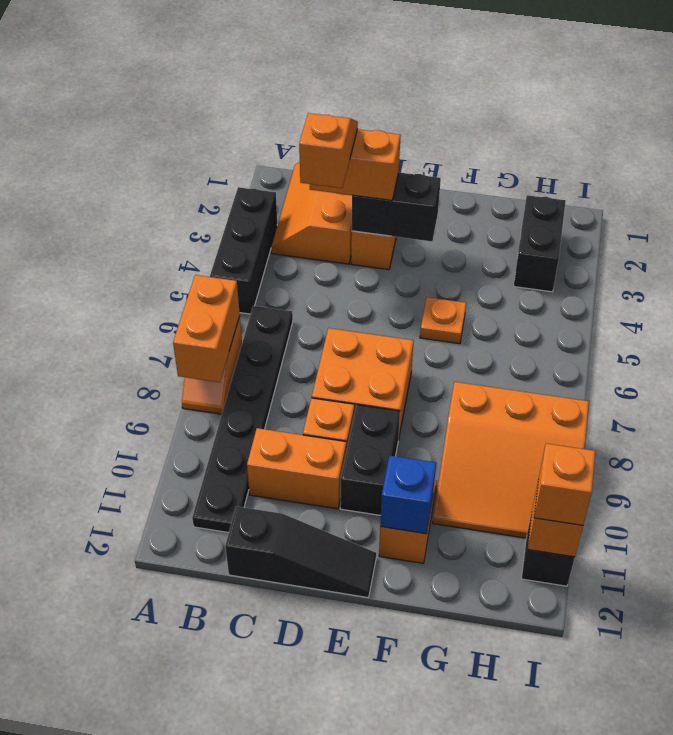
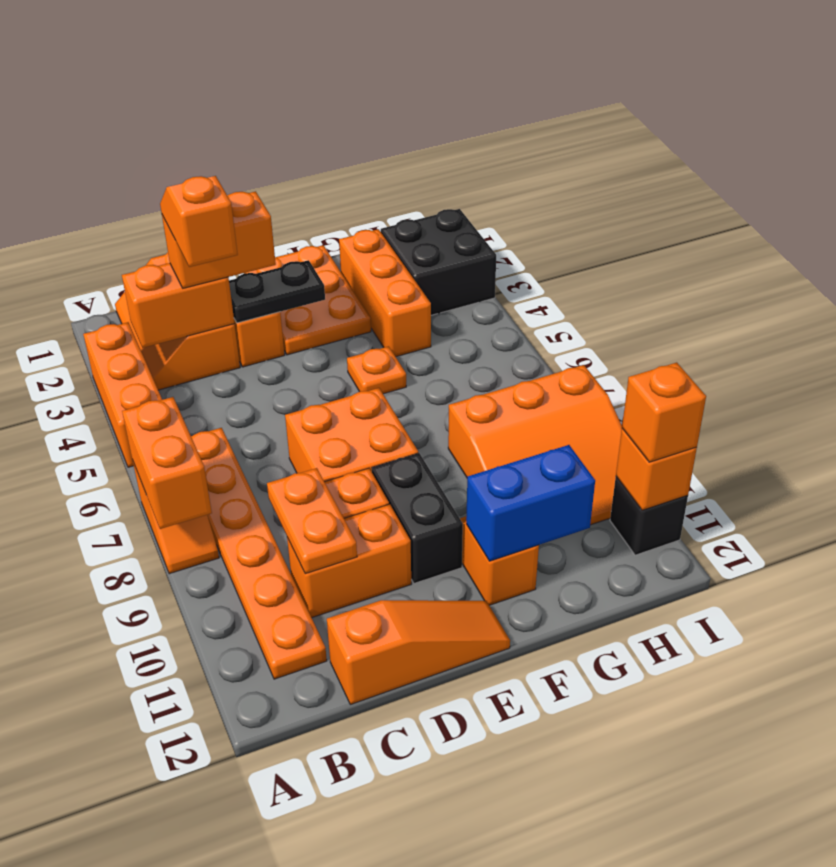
black brick A3:A5 level 1 -> orange brick A3:A5 level 1
none -> orange brick B3:C3 level 2
black plate B6:B11 level 1 -> orange plate B6:B11 level 1
none -> orange plate C9:C10 level 2
black slope C12:E12 level 1 top C -> orange slope C12:E12 level 1 top C
black brick D3:E3 level 2 -> black plate D3:E3 level 2
none -> orange plate E1:F3 level 1
blue brick F11 level 2 -> blue brick F11:G11 level 2
none -> orange brick G2:G4 level 1
black brick H2:H3 level 1 -> black brick H2:I3 level 1

